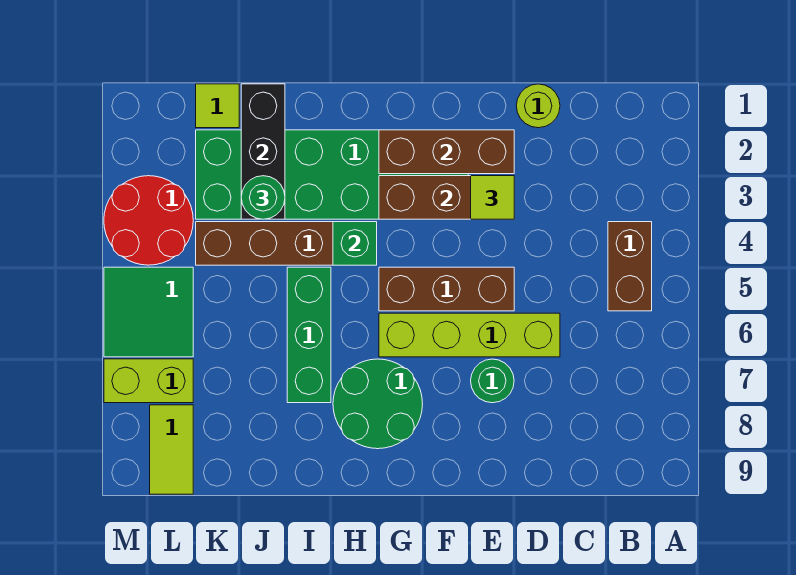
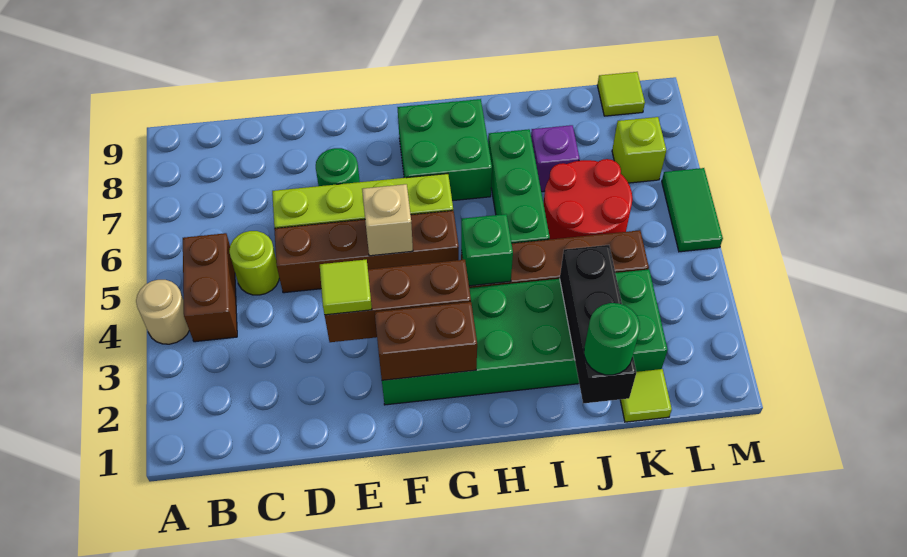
none -> tan round brick A4 level 1
lime round brick D1 level 1 -> lime round brick C5 level 1
brown brick E2:G2 level 2 -> brown brick F2:G2 level 2
brown brick E5:G5 level 1 -> brown brick D5:G5 level 1
none -> tan brick F5 level 2
green round brick G7:H8 level 1 -> green brick G7:H8 level 1
green round brick J3 level 3 -> green round brick J1 level 3
none -> purple brick J7 level 1
red round brick L3:M4 level 1 -> red round brick J5:K6 level 1
green tile L5:M6 level 1 -> green tile M5:M6 level 1
lime brick L7:M7 level 1 -> lime brick L7 level 1
lime tile L8:L9 level 1 -> lime tile L9 level 1

